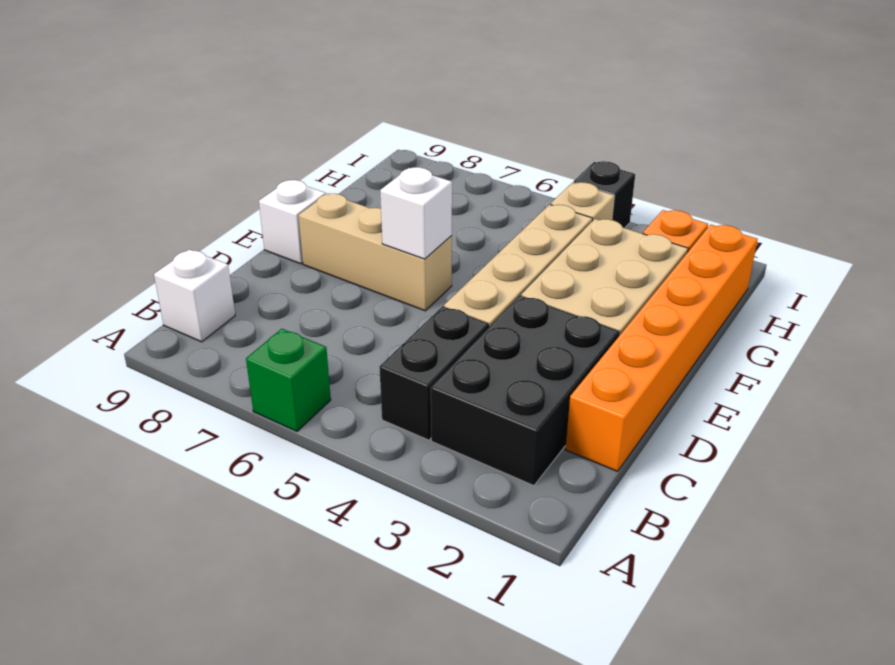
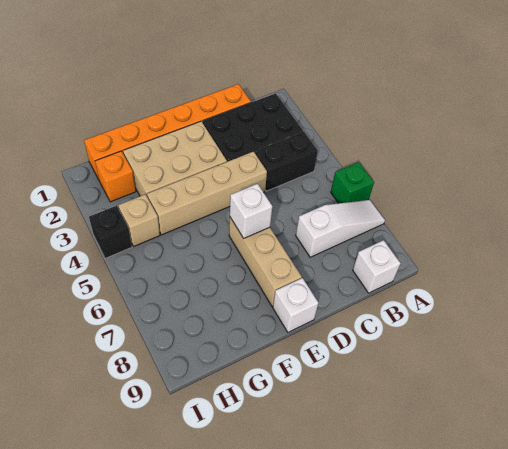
none -> white slope A7:C7 level 1 top C

